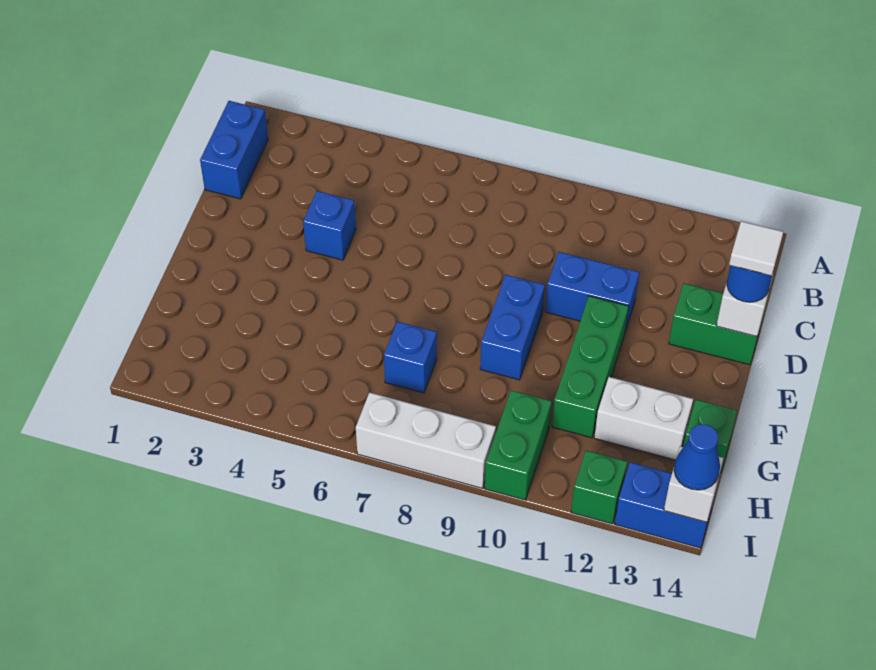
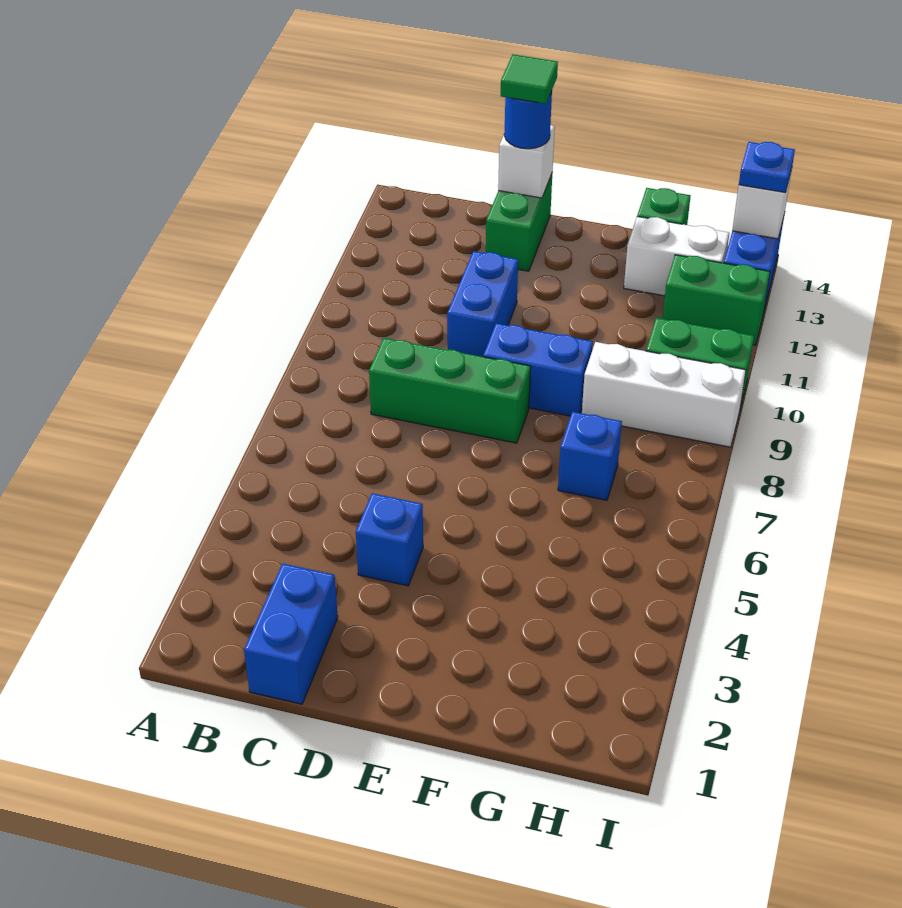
blue brick B1:C1 level 1 -> blue brick C1:C2 level 1
white tile D14 level 4 -> green tile D14 level 4
green brick E11:G11 level 1 -> green brick C8:E8 level 1
white brick G12:G13 level 1 -> white brick G13:H13 level 1
white brick I7:I9 level 1 -> white brick G9:I9 level 1
green brick I12 level 1 -> green brick H12:I12 level 1
blue cone I14 level 3 -> blue plate I14 level 3

